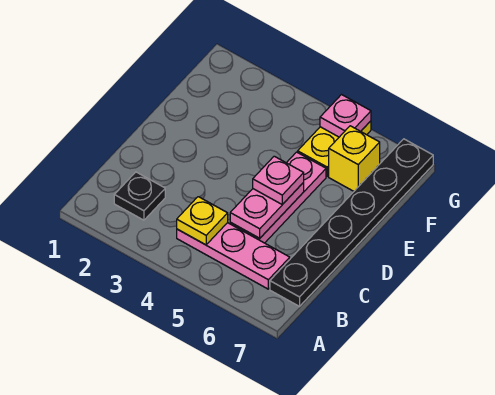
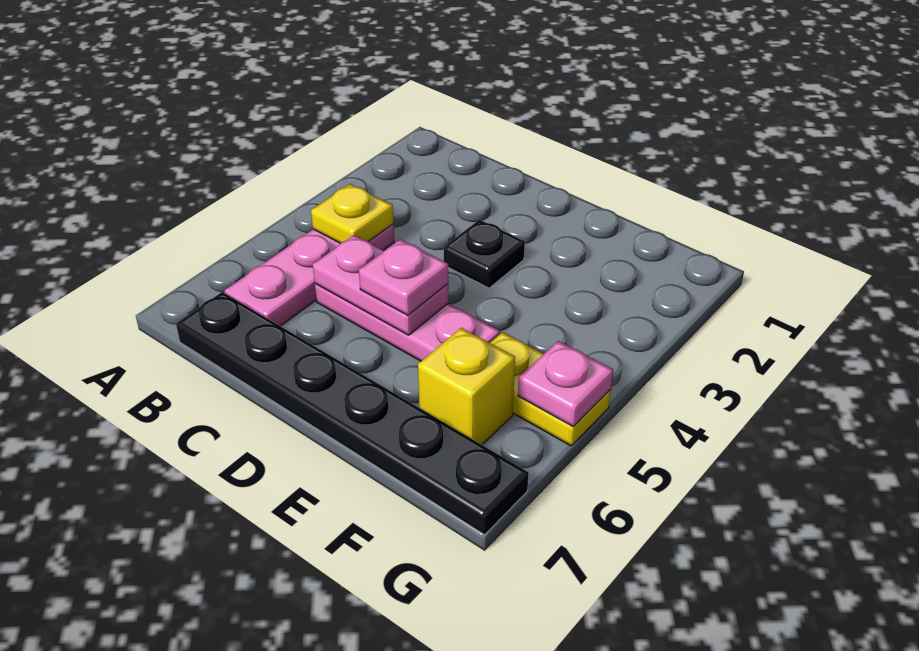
black plate B2 level 1 -> black plate D3 level 1

